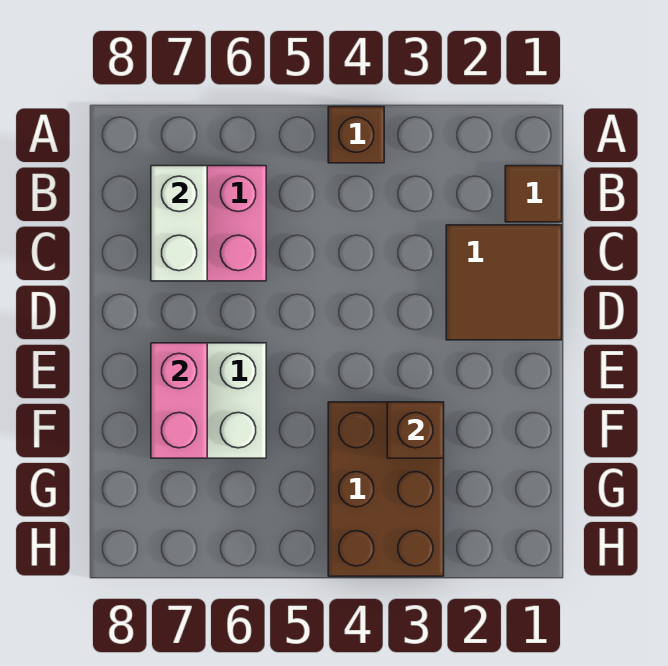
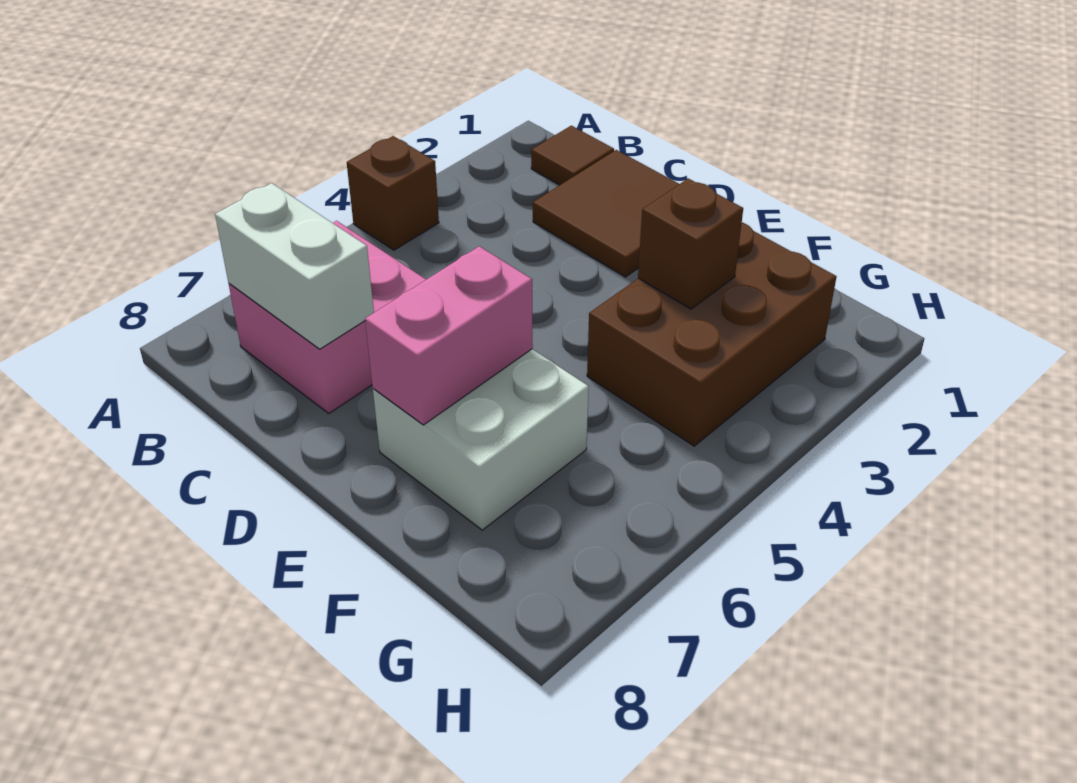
pink brick E7:F7 level 2 -> pink brick E6:E7 level 2
brown brick F3:H4 level 1 -> brown brick F2:G4 level 1

